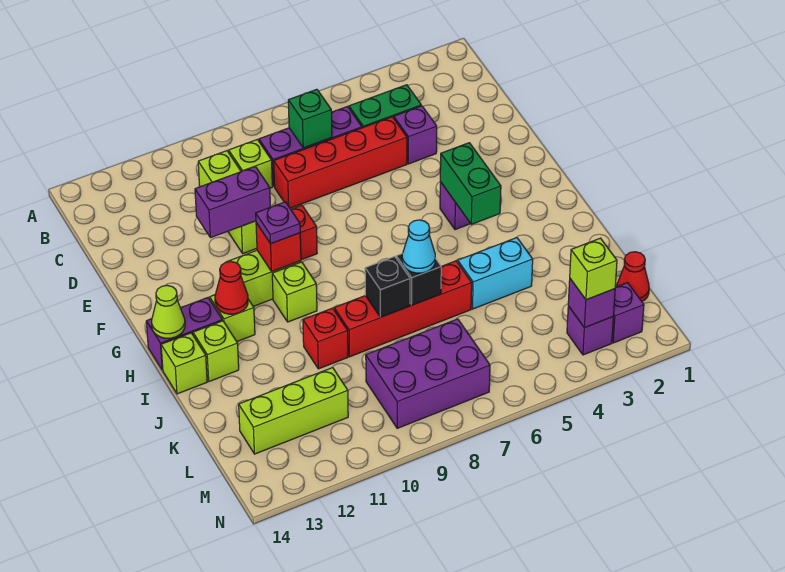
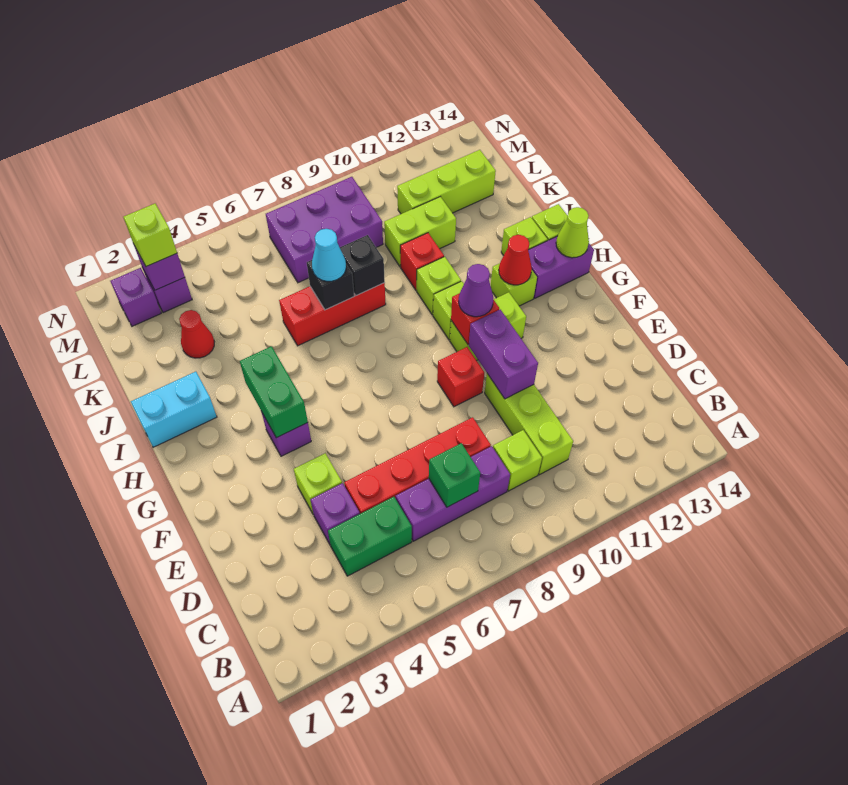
none -> lime brick E4 level 1
purple brick E10:E11 level 2 -> purple brick E10:F10 level 2
purple plate G10 level 3 -> purple cone G10 level 3
none -> lime brick I10 level 1
cyan brick J4:J5 level 1 -> cyan brick I1:I2 level 1
red brick J6:J9 level 1 -> red brick J6:J8 level 1
none -> lime brick K10:K11 level 1
red cone L1 level 1 -> red cone K3 level 1

